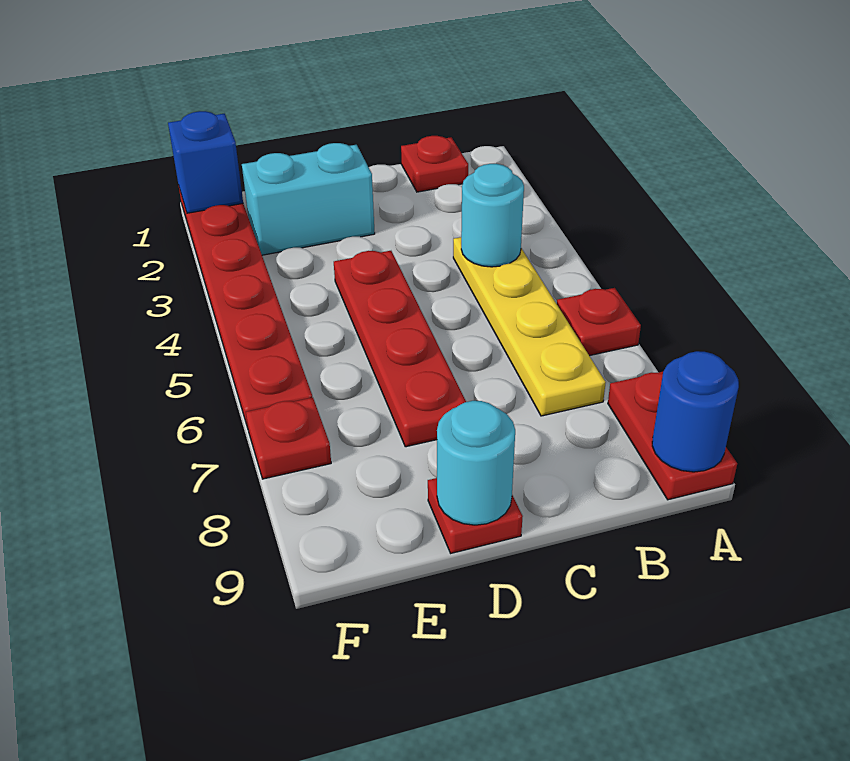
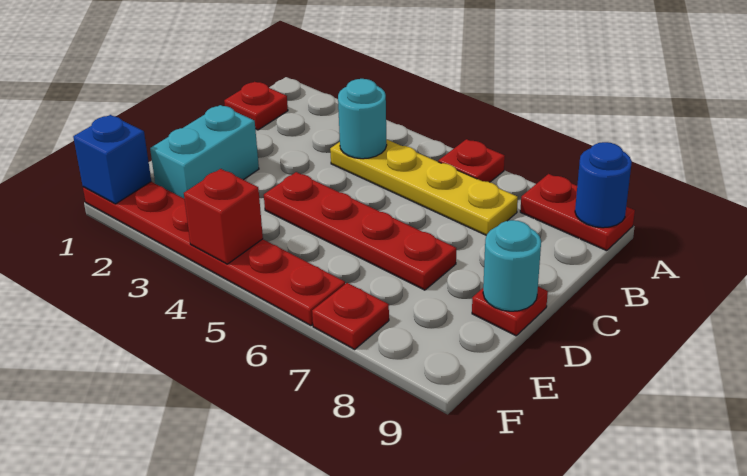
none -> red brick F4 level 2

